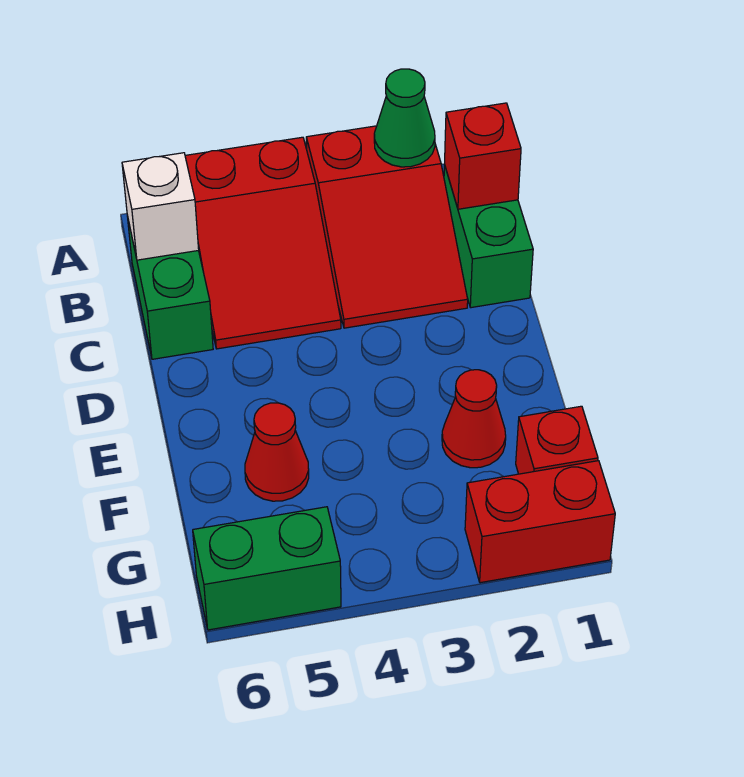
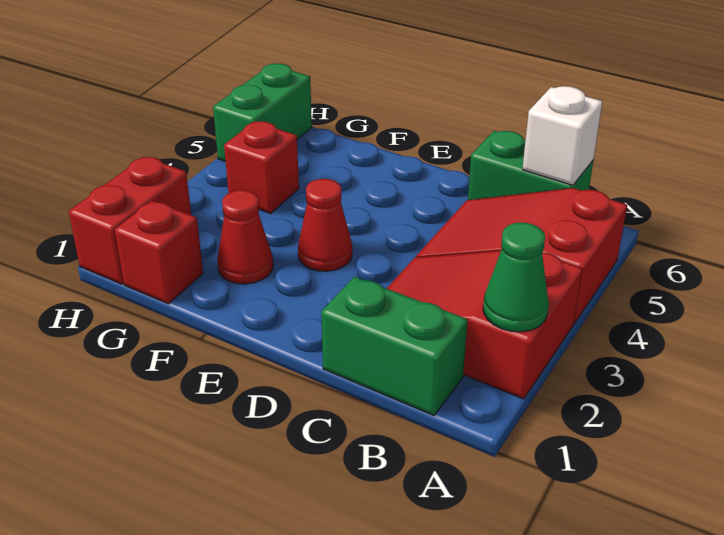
red brick B1 level 2 -> red brick G4 level 1
red cone F5 level 1 -> red cone E3 level 1

